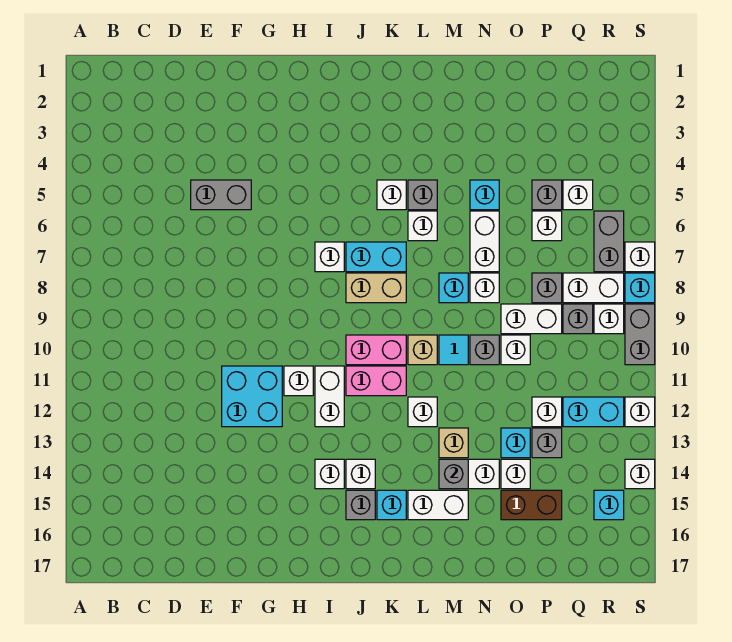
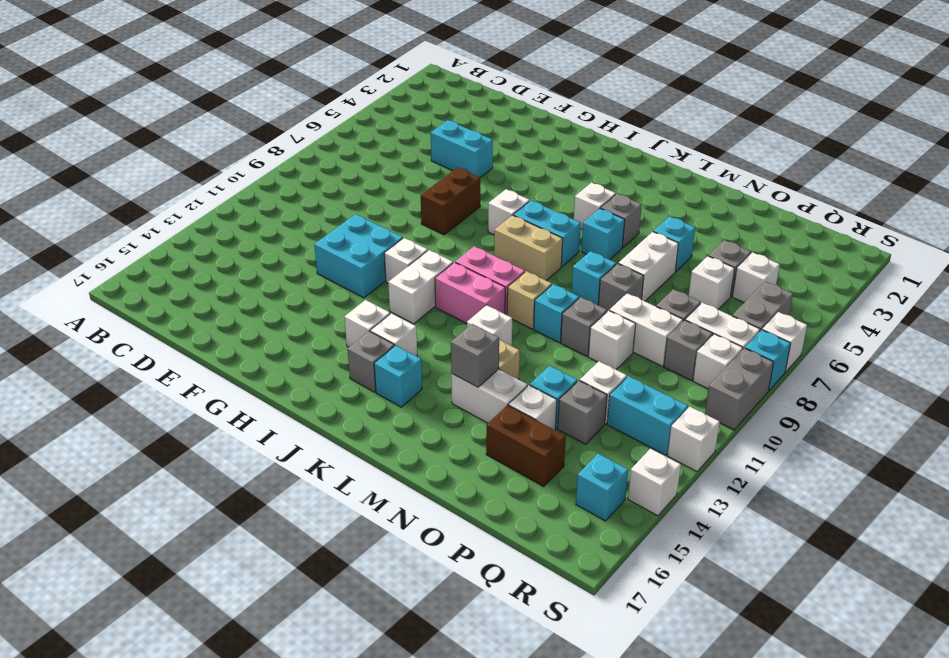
grey brick E5:F5 level 1 -> cyan brick E5:F5 level 1
none -> brown brick G7:G8 level 1
white brick L6 level 1 -> cyan brick L6 level 1
white brick L15:M15 level 1 -> none
cyan tile M10 level 1 -> cyan brick M10 level 1
white brick N8 level 1 -> grey brick N8 level 1

